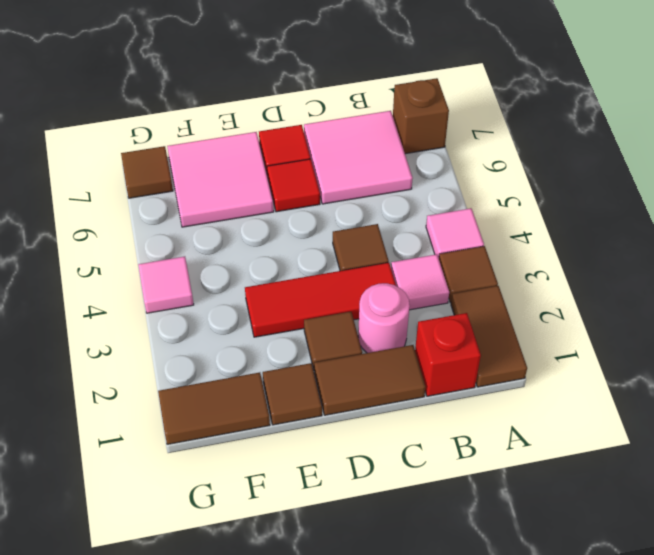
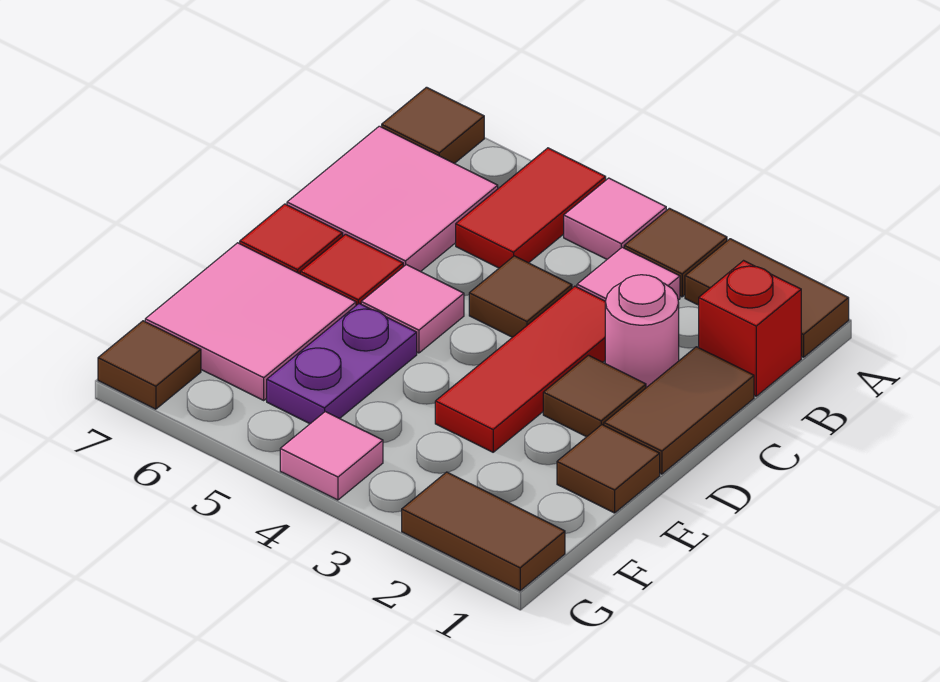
none -> red tile A5:B5 level 1
brown brick A7 level 1 -> brown tile A7 level 1
none -> pink tile D5 level 1
none -> purple plate E5:F5 level 1
brown tile F1:G1 level 1 -> brown tile G1:G2 level 1

